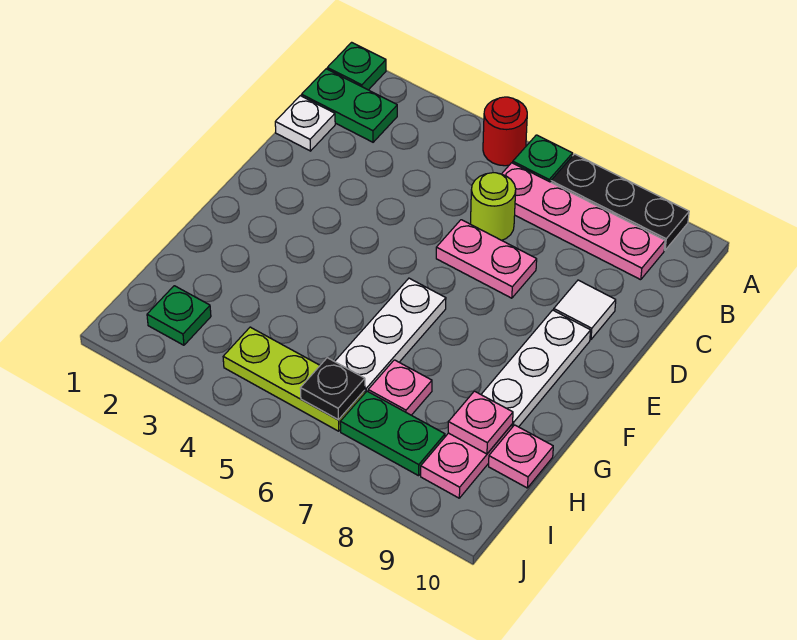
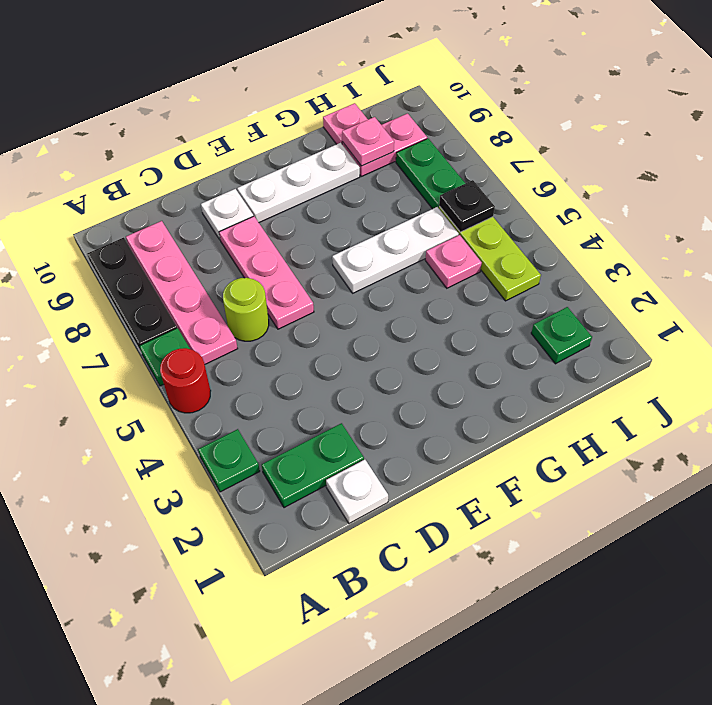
green plate A1 level 1 -> green plate A3 level 1
green plate B1:B2 level 1 -> green plate B2:C2 level 1
pink plate D6:D7 level 1 -> pink plate D6:D8 level 1
white tile D9 level 1 -> white plate D9 level 1
pink plate H7 level 1 -> pink plate H5 level 1

